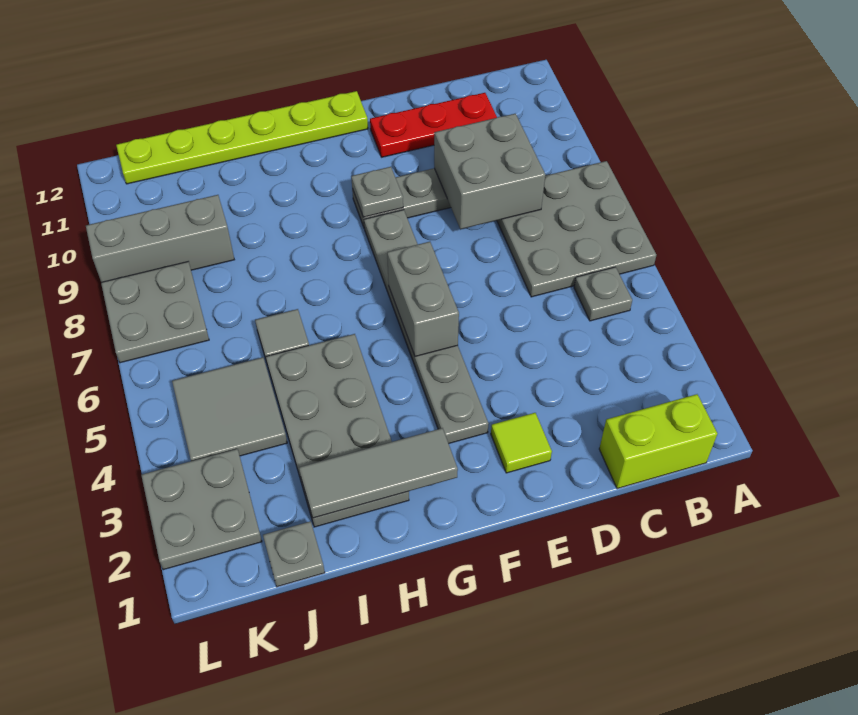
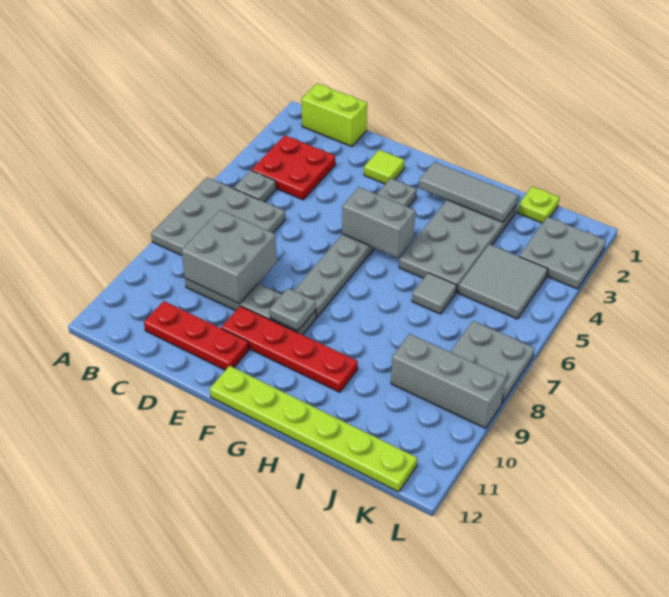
none -> red plate B3:C4 level 1
none -> red plate E10:H10 level 1
grey brick F5:F6 level 2 -> grey brick F5:G5 level 2
grey plate J1 level 1 -> lime plate J1 level 1

